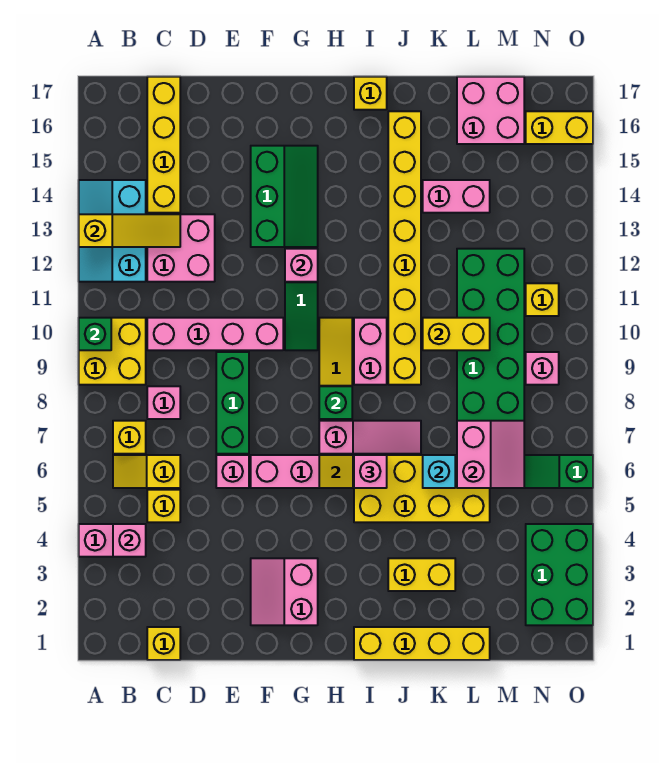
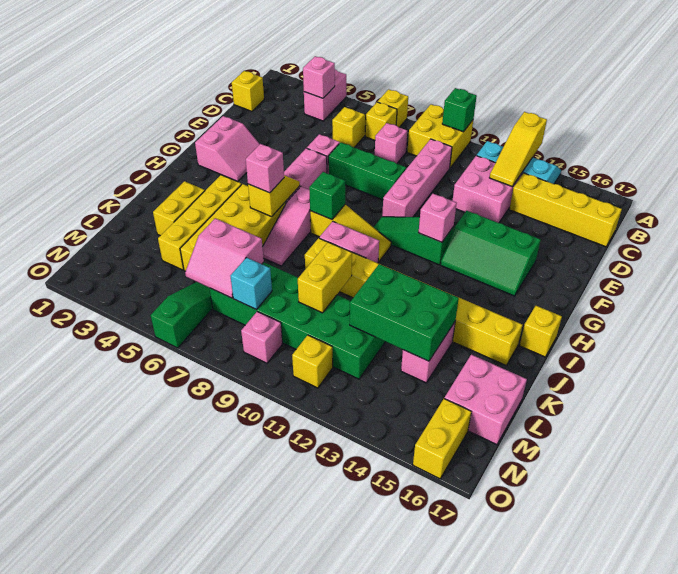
yellow brick C5 level 1 -> yellow brick A7 level 1
pink slope F2:G3 level 1 top G -> pink slope F2:G3 level 1 top 2
yellow brick I1:L1 level 1 -> yellow brick I4:L4 level 1
cyan brick K6 level 2 -> cyan brick M8 level 2
green brick N2:O4 level 1 -> green brick K12:L14 level 2

